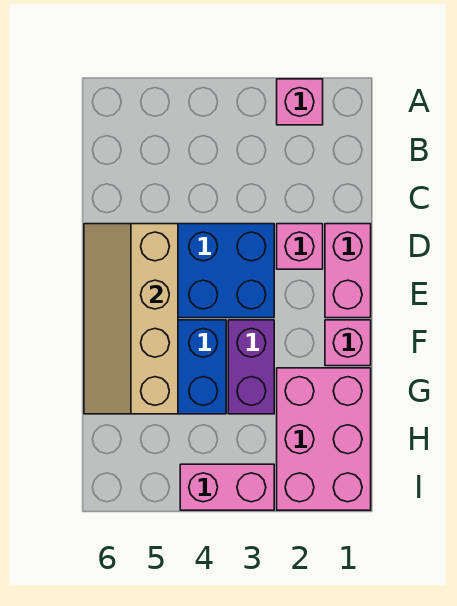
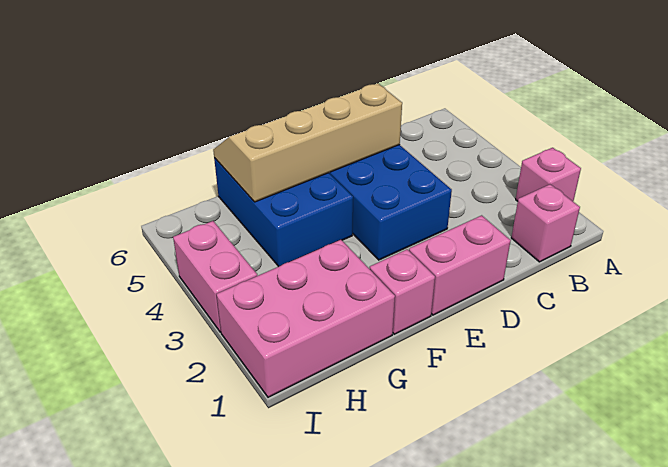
pink brick D2 level 1 -> pink brick B1 level 1
purple brick F3:G3 level 1 -> none

